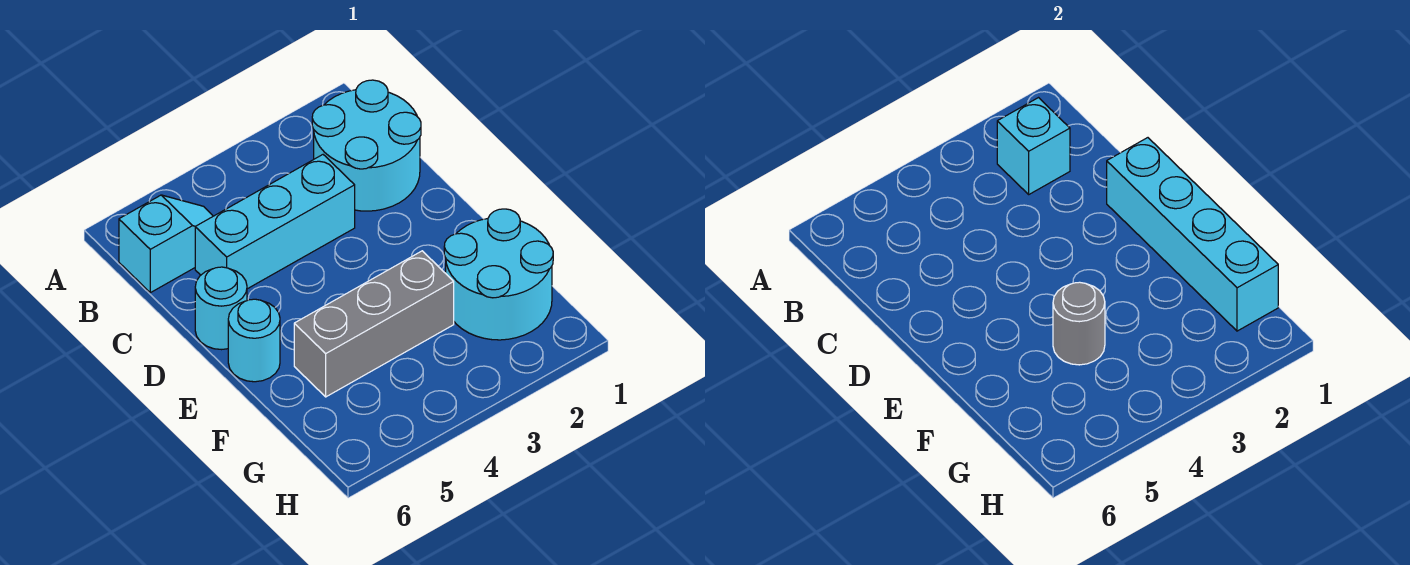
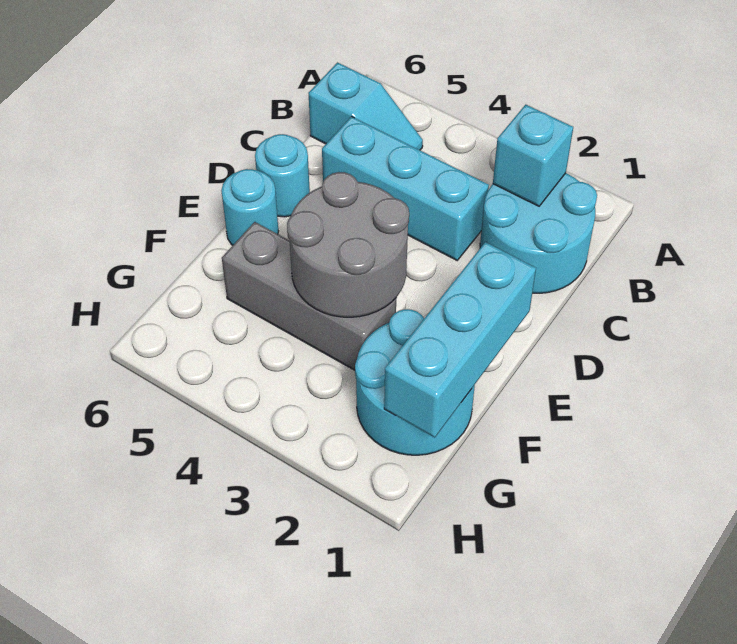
cyan brick D1:G1 level 2 -> cyan brick E1:G1 level 2
grey round brick F4 level 2 -> grey round brick E3:F4 level 2

